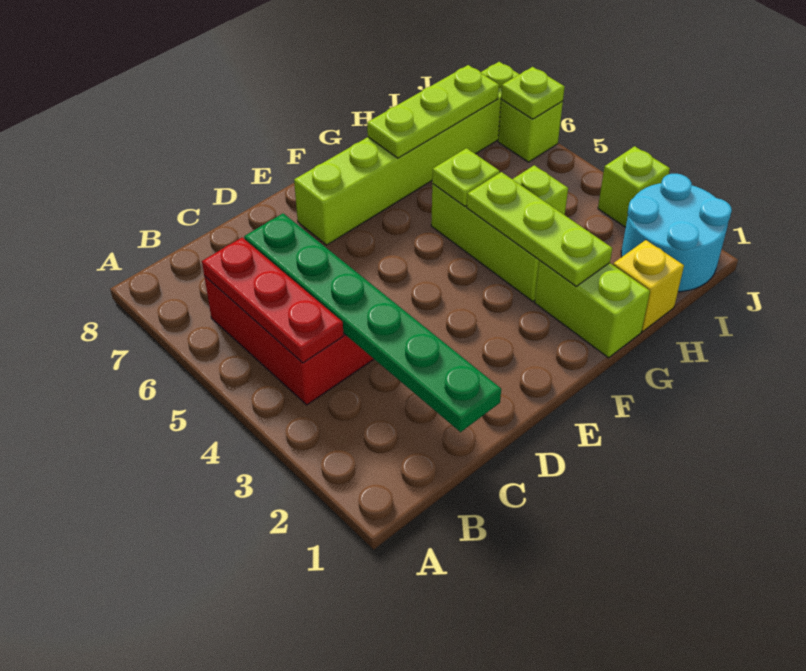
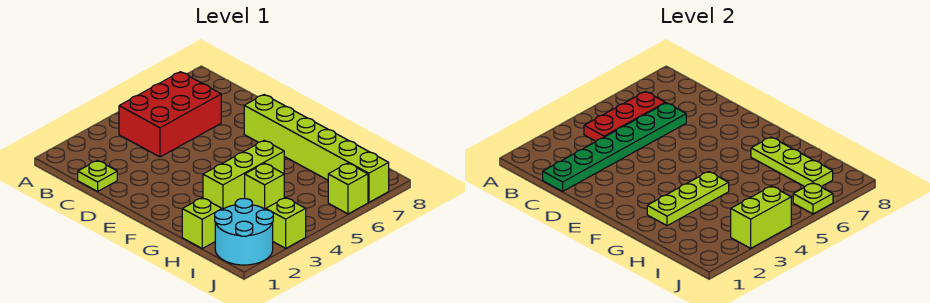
lime brick G1:G2 level 1 -> lime brick J3:J4 level 2
lime plate G5 level 2 -> lime plate C1 level 1
yellow brick H1 level 1 -> lime brick H1 level 1

